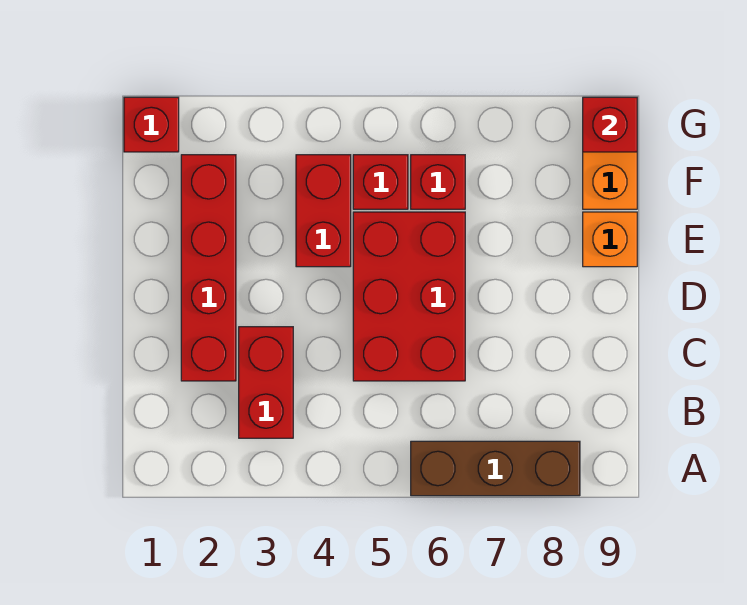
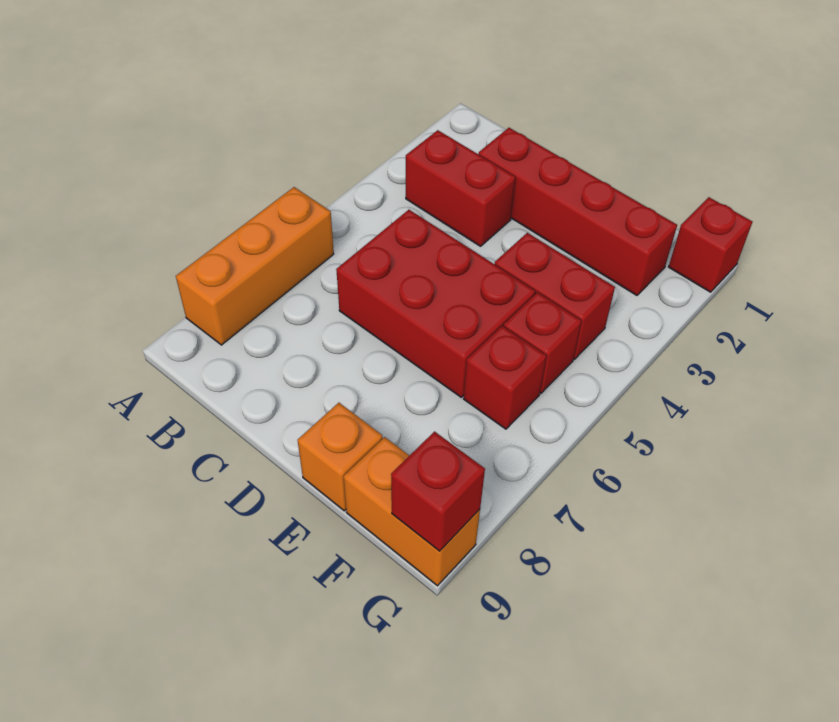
brown brick A6:A8 level 1 -> orange brick A6:A8 level 1

